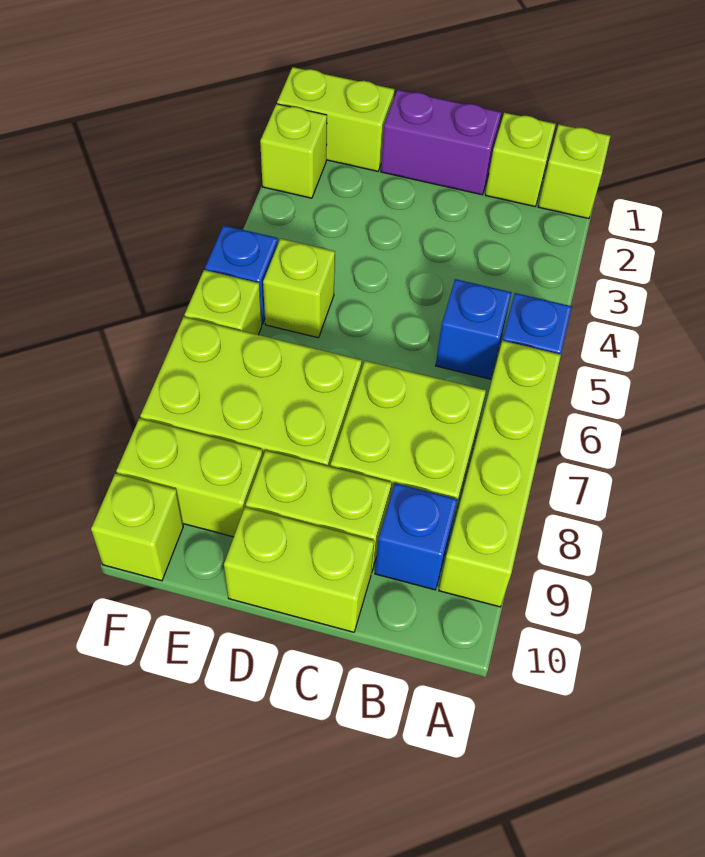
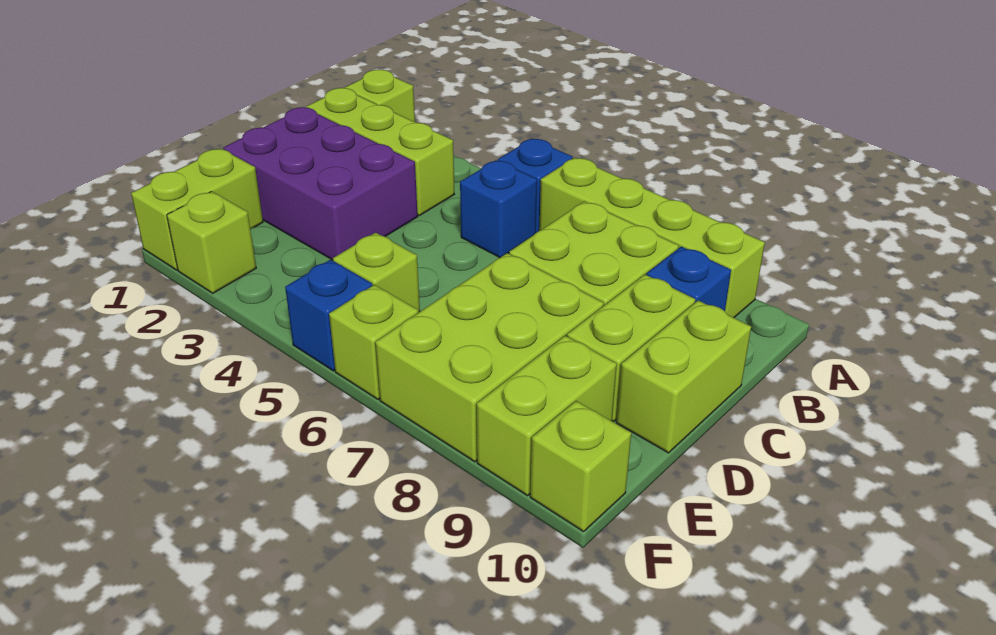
lime brick B1 level 1 -> lime brick B1:B3 level 1
purple brick C1:D1 level 1 -> purple brick C1:D3 level 1

